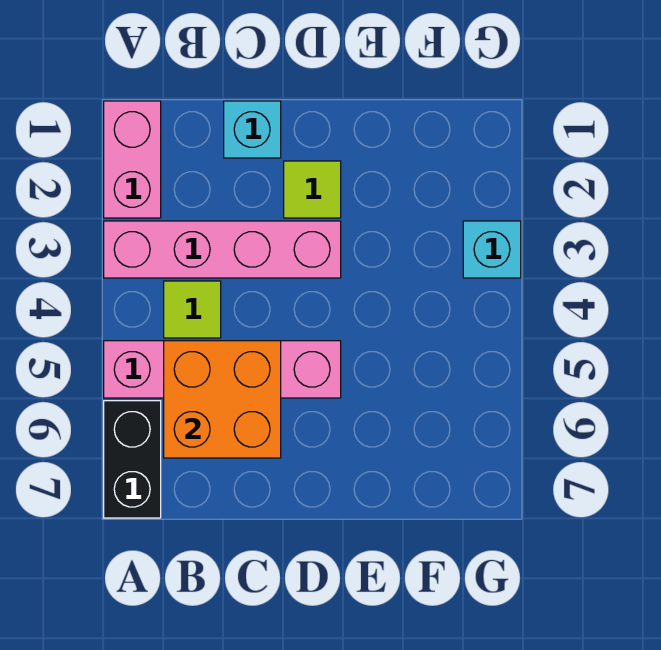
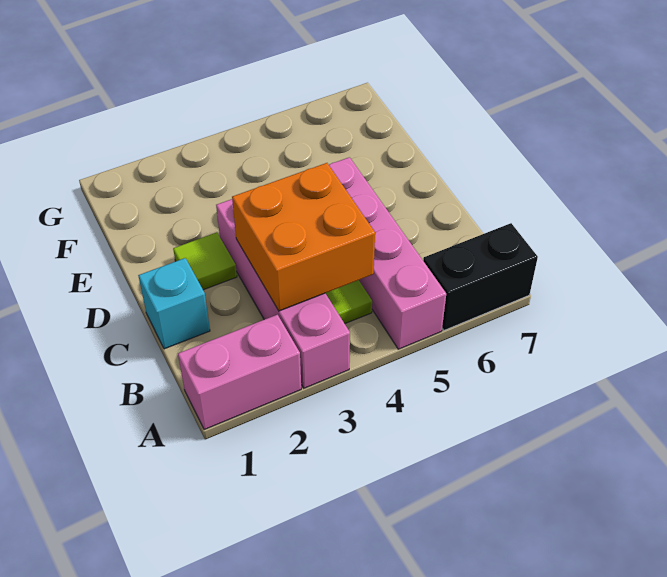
orange brick B5:C6 level 2 -> orange brick B3:C4 level 2
cyan brick G3 level 1 -> none

